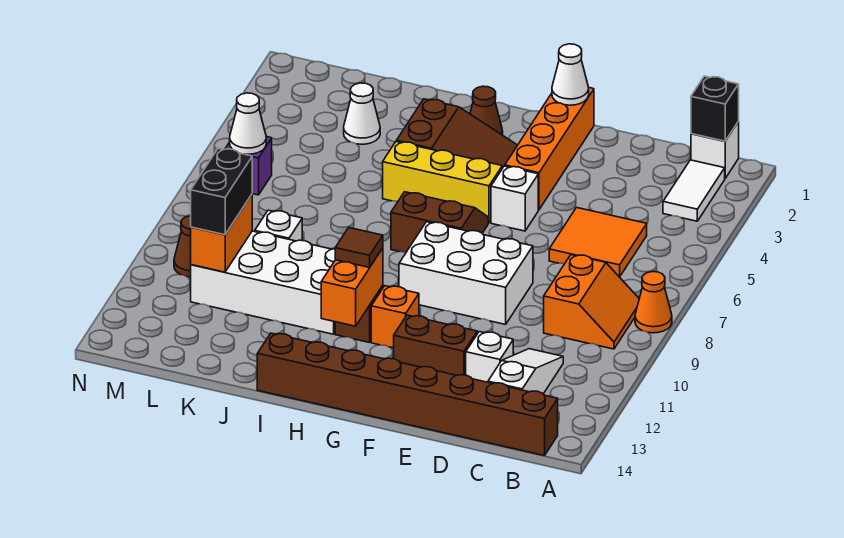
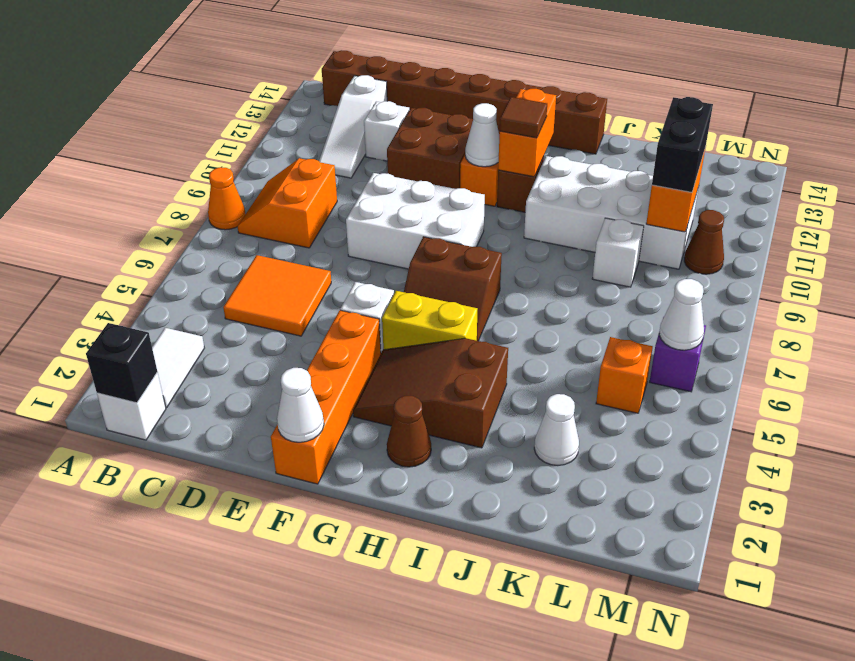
brown brick E12:F12 level 1 -> brown brick E11:F12 level 1
yellow brick G5:I5 level 1 -> yellow brick G5:H5 level 1
none -> white cone G11 level 2
none -> orange brick L5 level 1

